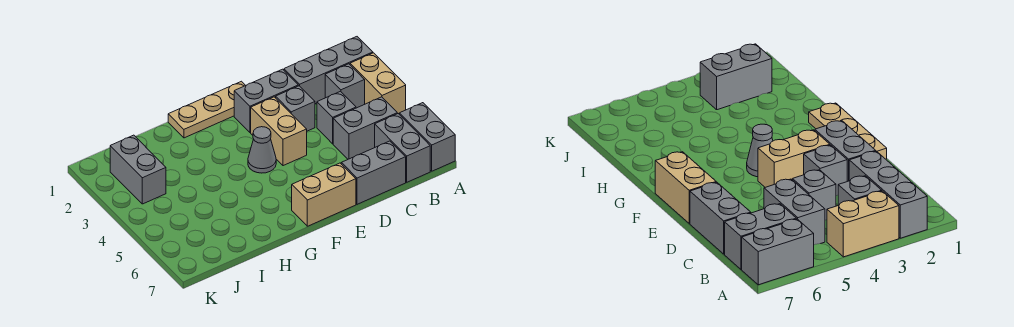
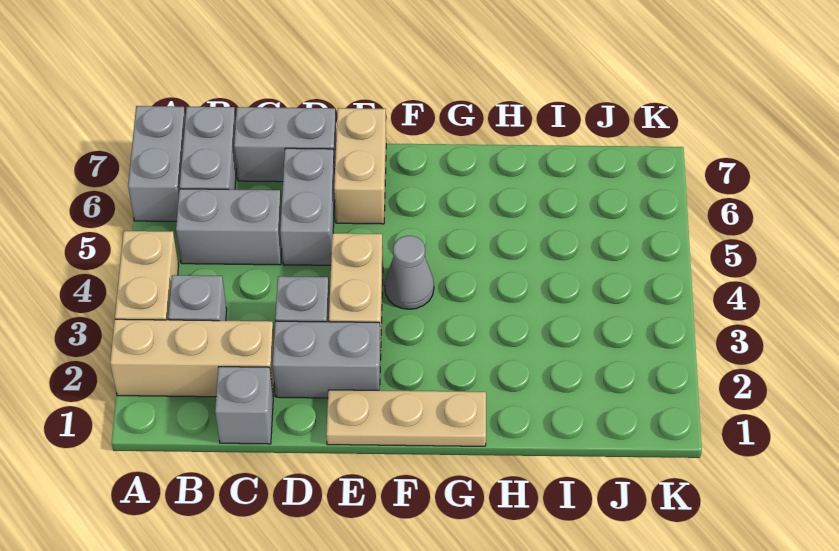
grey brick A2:C2 level 1 -> tan brick A2:C2 level 1
grey brick C4 level 1 -> grey brick C1 level 1
tan brick E7:F7 level 1 -> tan brick E6:E7 level 1
grey brick J2:J3 level 1 -> grey brick D5:D6 level 1

